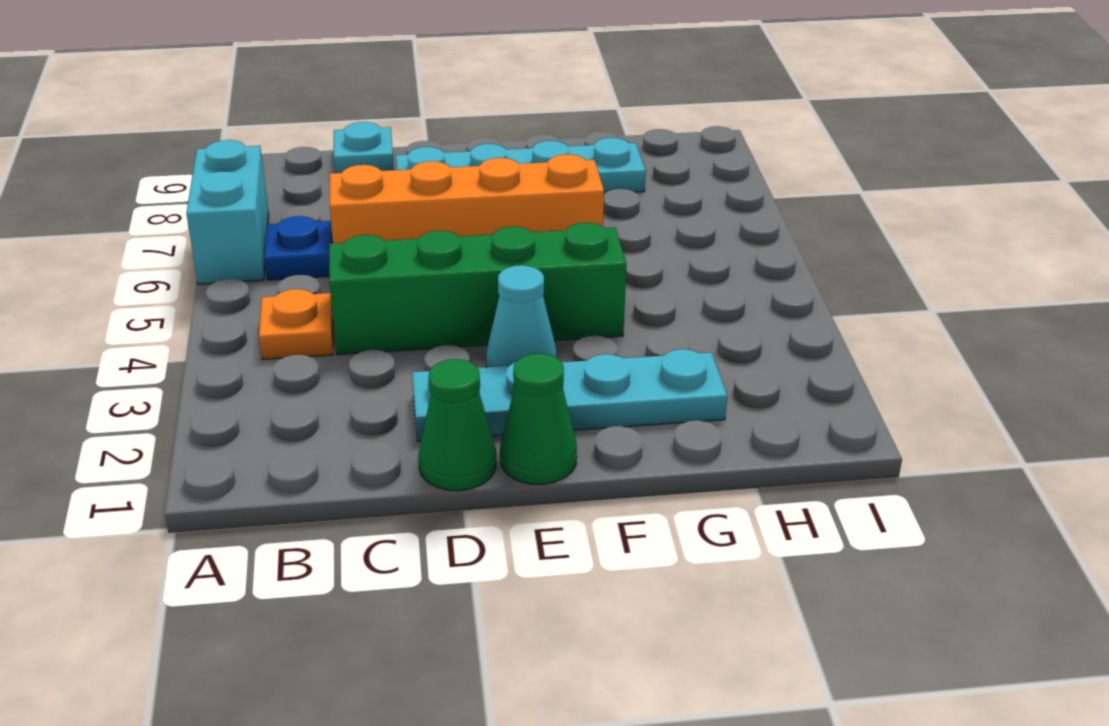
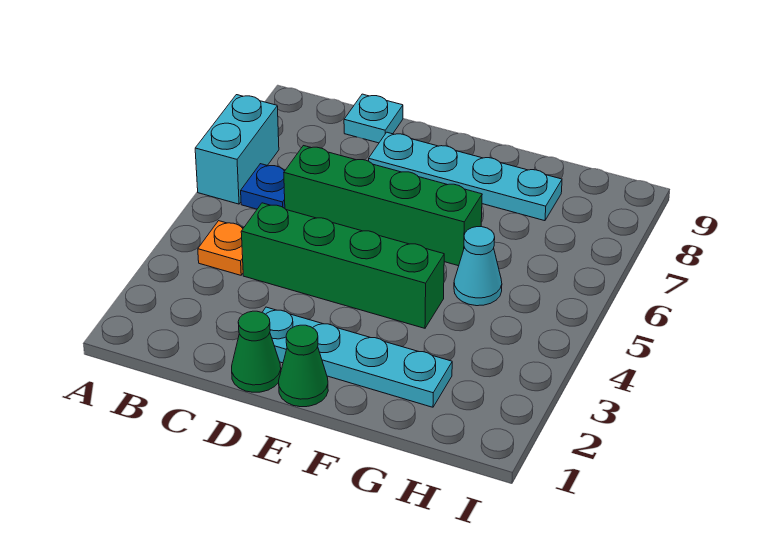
orange brick C6:F6 level 1 -> green brick C6:F6 level 1
cyan cone E3 level 1 -> cyan cone G5 level 1

